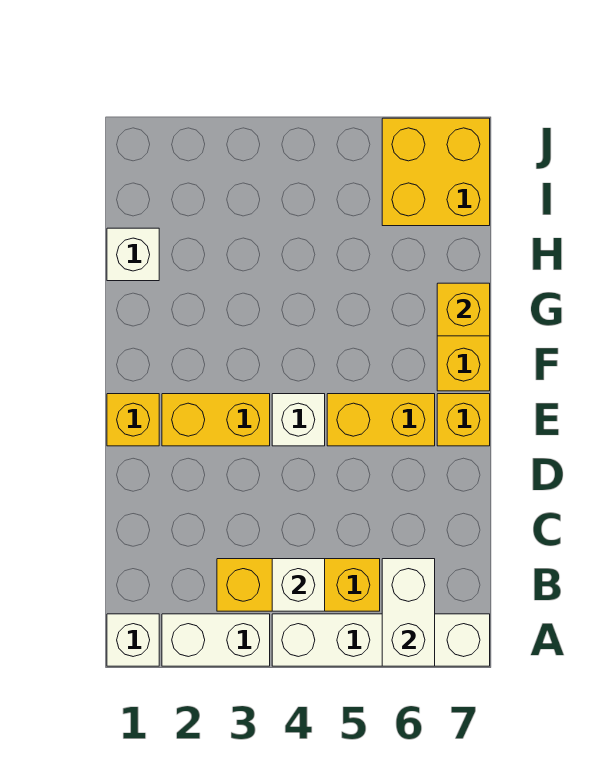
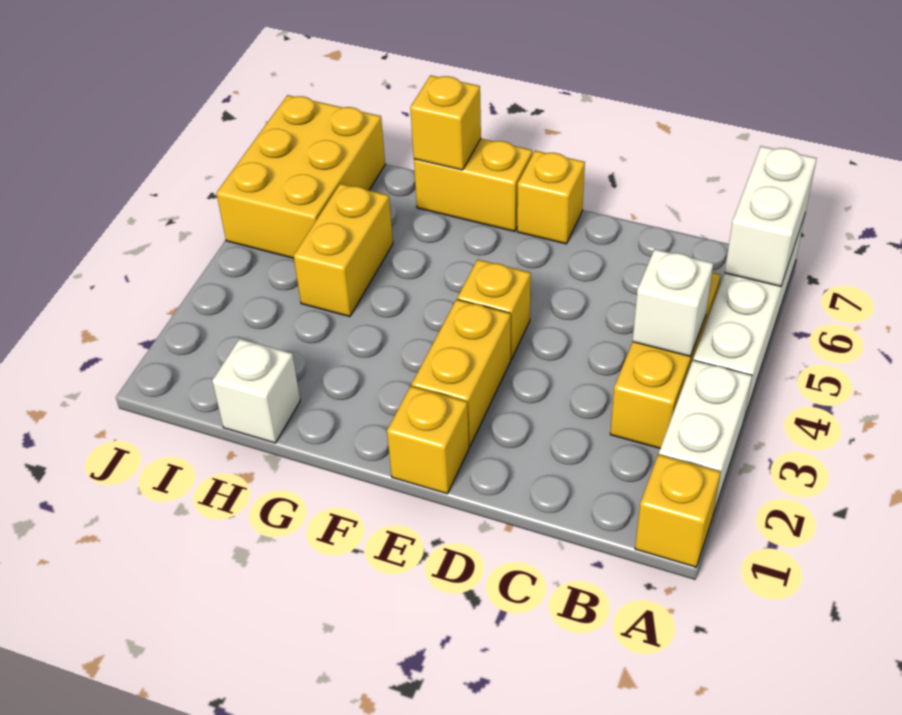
white brick A1 level 1 -> yellow brick A1 level 1
white brick A6:B6 level 2 -> white brick A6:A7 level 2
white brick E4 level 1 -> yellow brick E4 level 1
yellow brick E5:E6 level 1 -> yellow brick H4:H5 level 1
yellow brick I6:J7 level 1 -> yellow brick I5:J7 level 1

